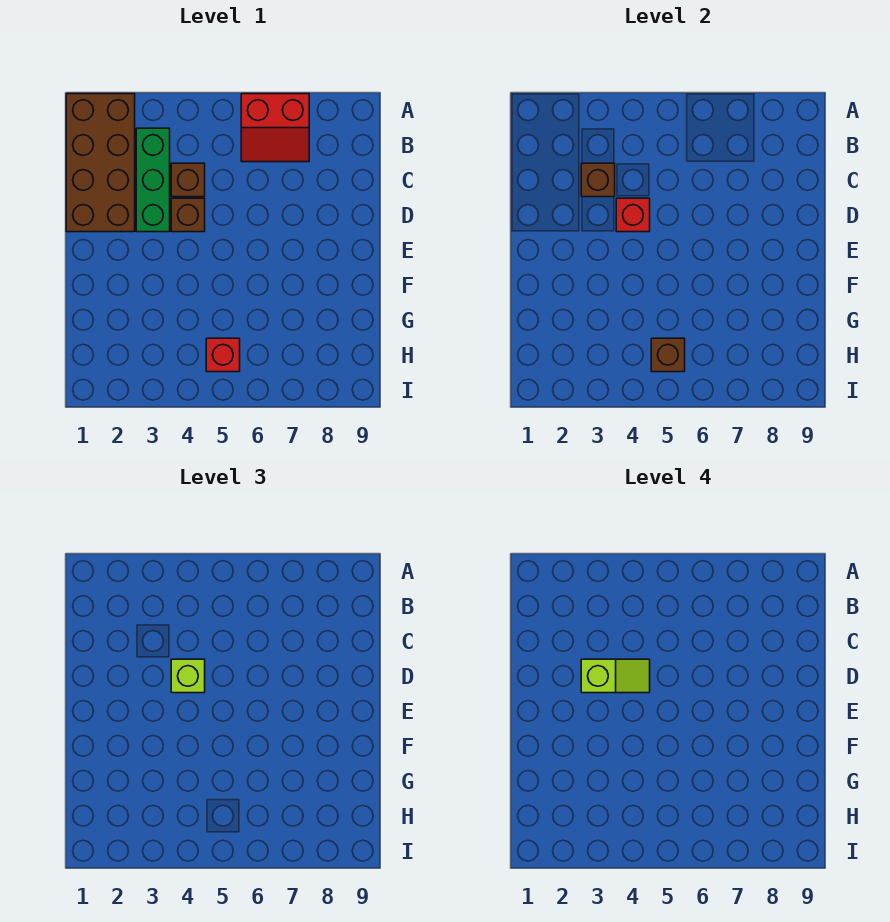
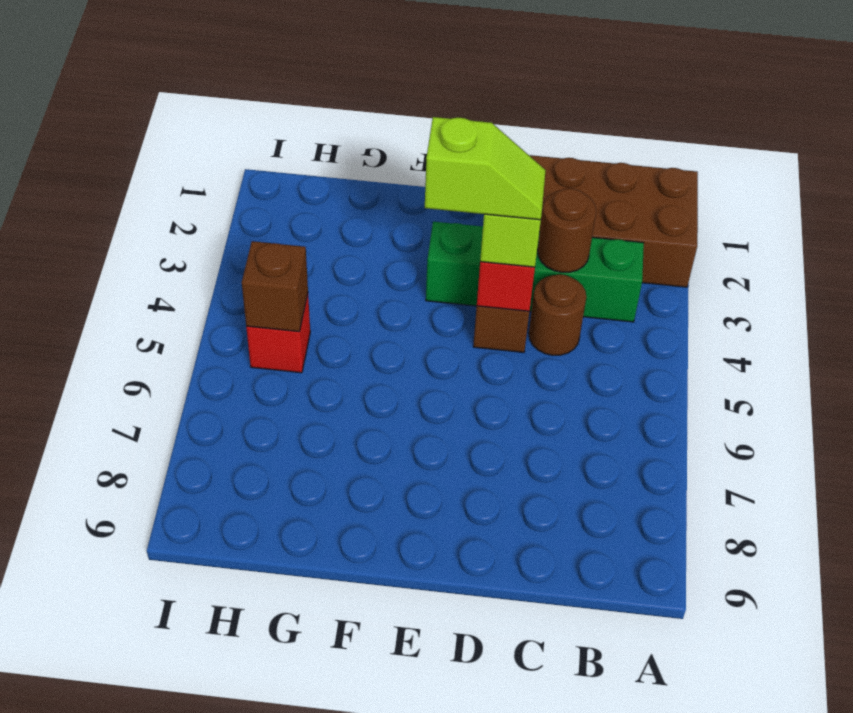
red slope A6:B7 level 1 top A -> none
green brick B3:D3 level 1 -> green brick B3:E3 level 1
brown brick C3 level 2 -> brown round brick C3 level 2
brown brick C4 level 1 -> brown round brick C4 level 1
lime slope D3:D4 level 4 top 3 -> lime slope D4:E4 level 4 top E

